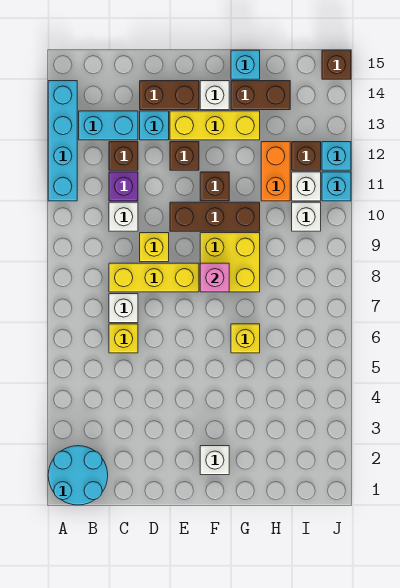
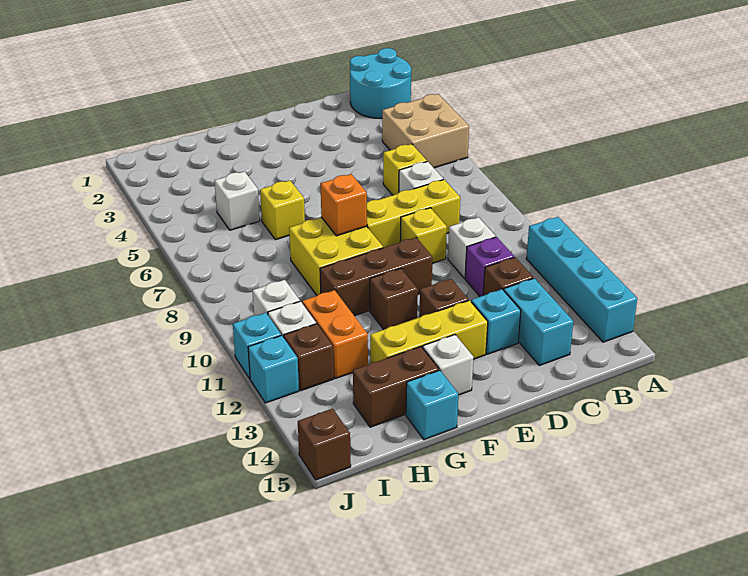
none -> tan brick A4:B5 level 1
cyan brick B13:C13 level 1 -> cyan brick C13:C14 level 1
brown brick D14:E14 level 1 -> none
white brick F2 level 1 -> white brick H5 level 1
pink brick F8 level 2 -> orange brick F8 level 2

